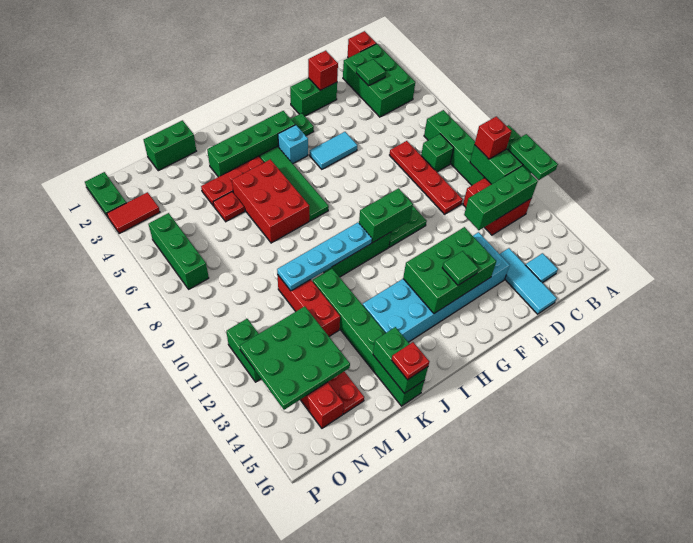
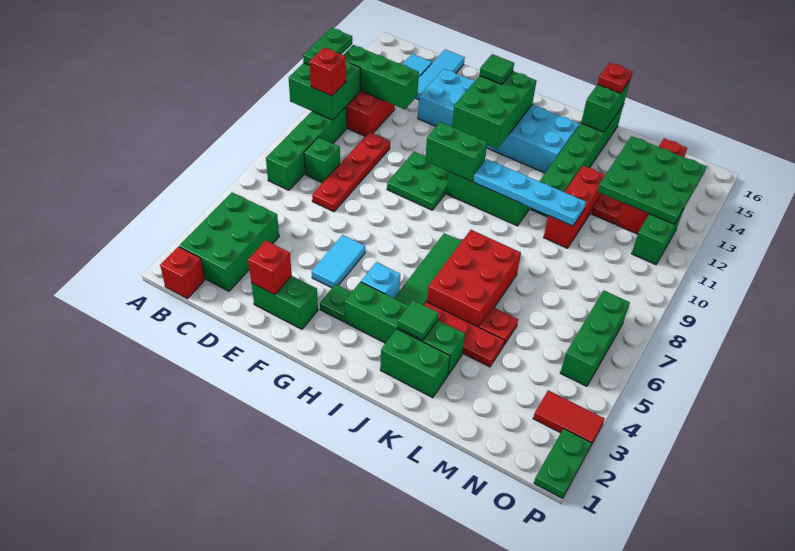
green tile C3 level 2 -> green tile J3 level 2
cyan tile F5:G5 level 1 -> cyan tile F4:F5 level 1
green brick F13:H14 level 2 -> green brick G12:H14 level 2
green brick L1:M1 level 1 -> green brick J2:K2 level 1

